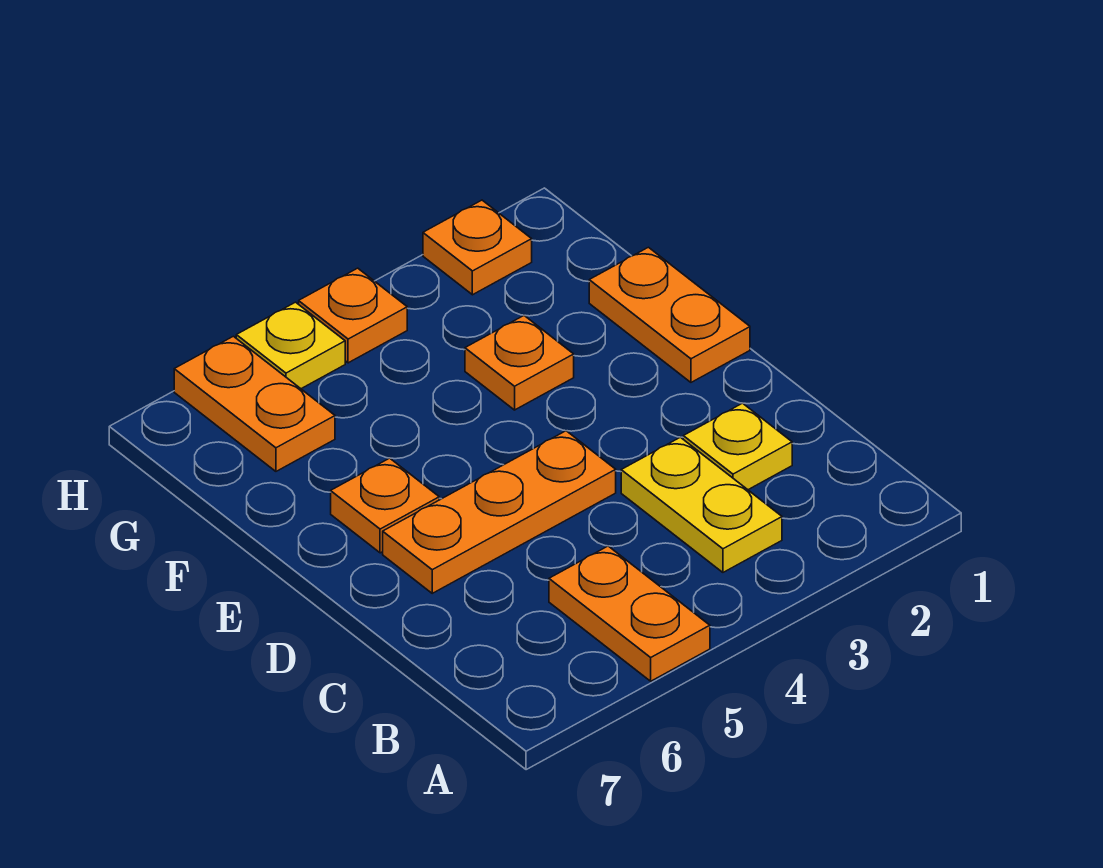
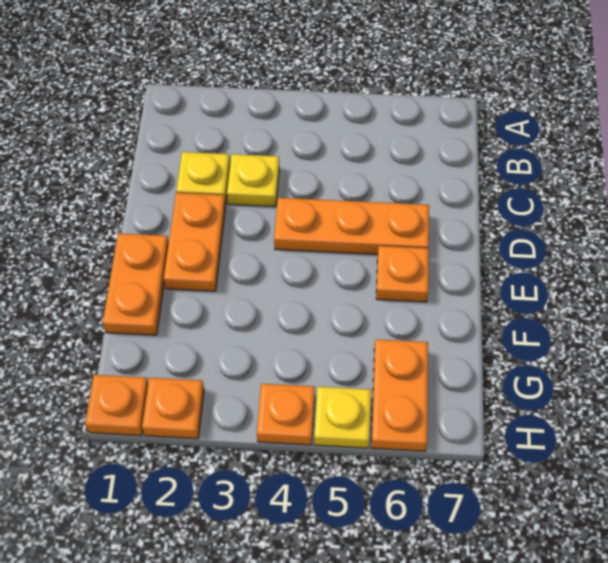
orange plate A5:B5 level 1 -> orange plate D2:E2 level 1
yellow plate B3:C3 level 1 -> yellow plate C3 level 1
orange plate F3 level 1 -> orange plate H1 level 1

